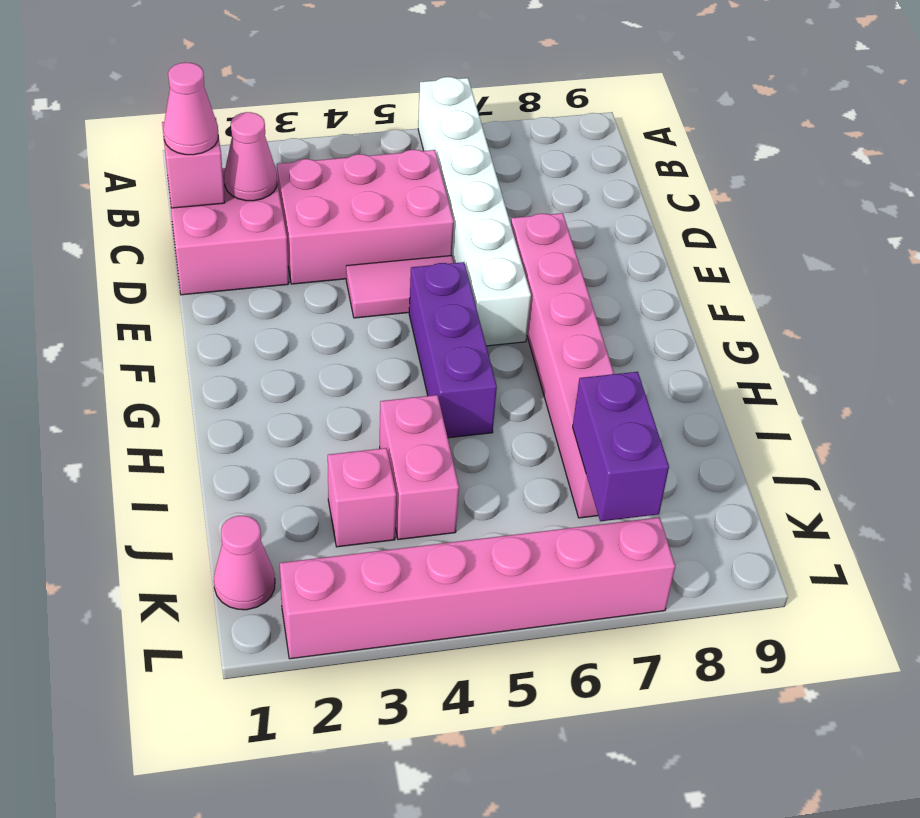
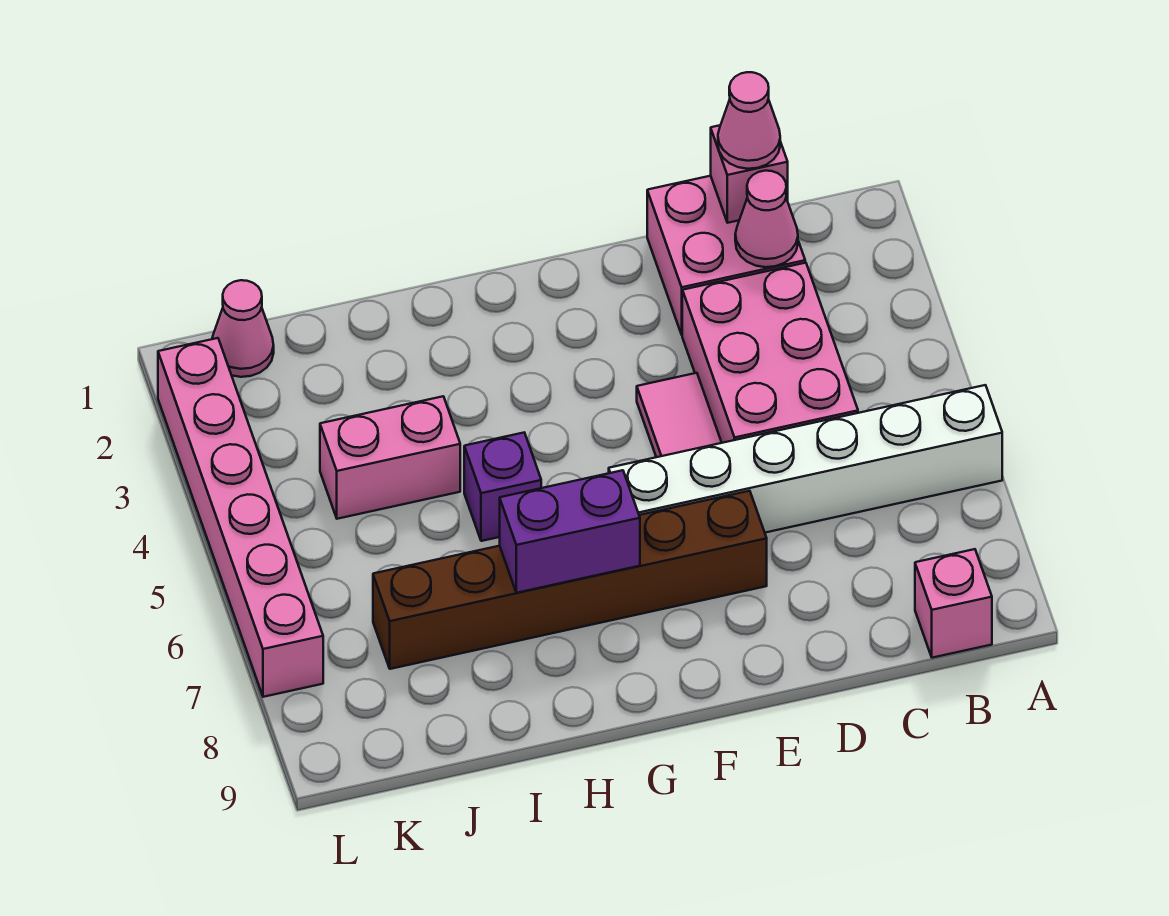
pink brick E7:J7 level 1 -> brown brick E7:J7 level 1
purple brick F5:H5 level 1 -> purple brick H5 level 1
pink brick J3 level 1 -> pink brick B9 level 1
purple brick J7:K7 level 2 -> purple brick G7:H7 level 2

